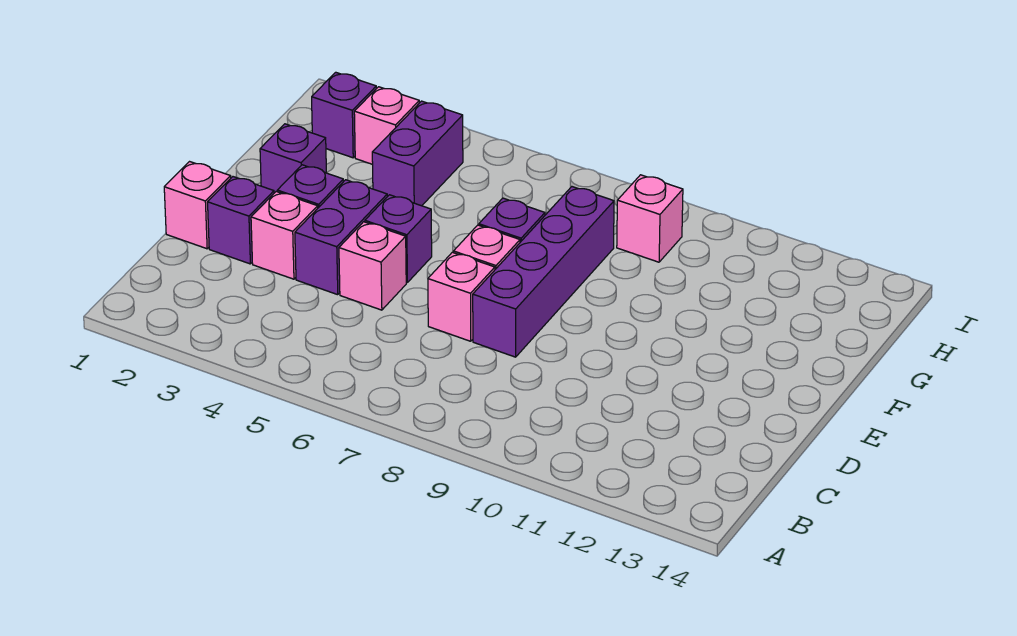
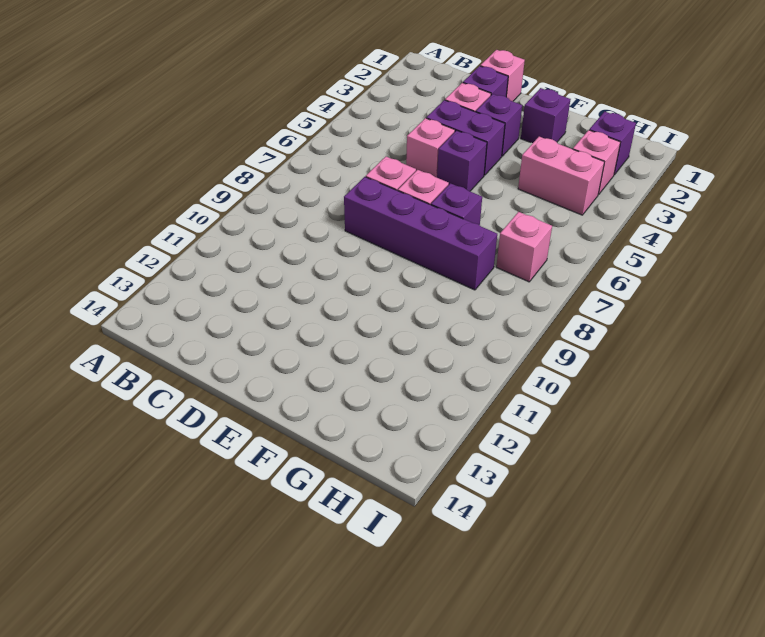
purple brick G4:H4 level 1 -> pink brick G4:H4 level 1
pink brick H9 level 1 -> pink brick H7 level 1

